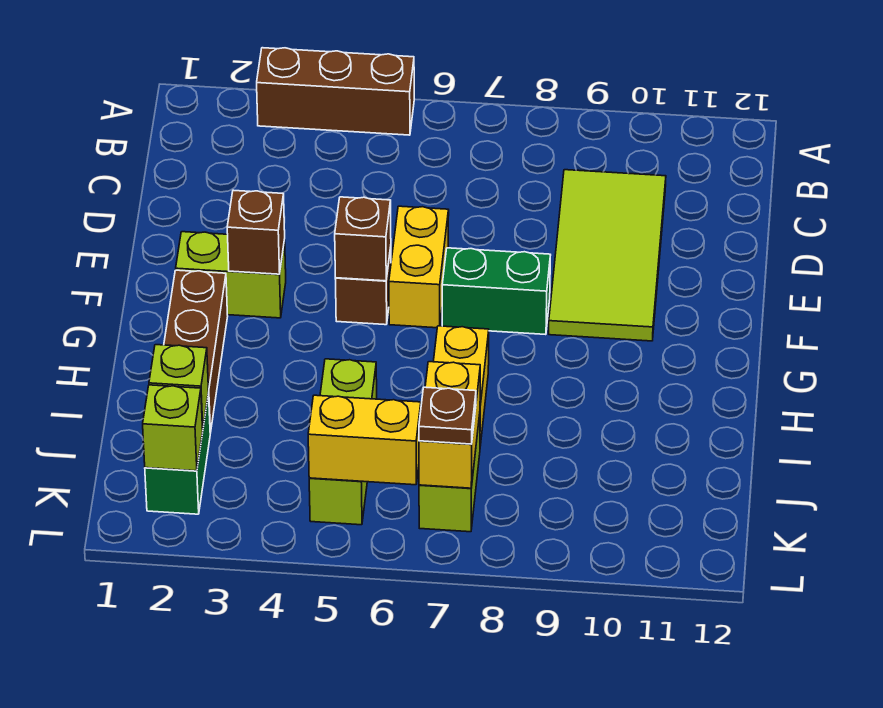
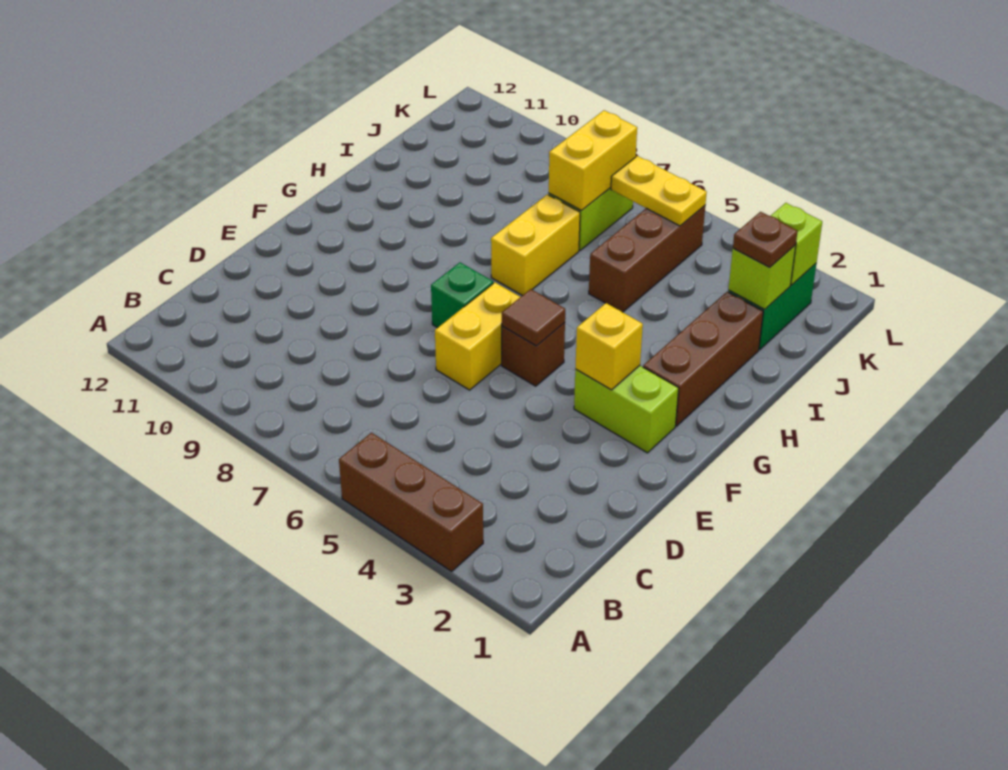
lime tile C9:F10 level 1 -> none
brown brick F3 level 2 -> yellow brick F3 level 2
brown brick F5 level 2 -> brown tile F5 level 2
green brick F7:F8 level 1 -> green brick F7 level 1
lime brick I5:K5 level 1 -> brown brick I5:K5 level 1
yellow brick K5:K6 level 2 -> yellow plate K5:K6 level 2
brown plate K7 level 3 -> brown plate J2 level 3

